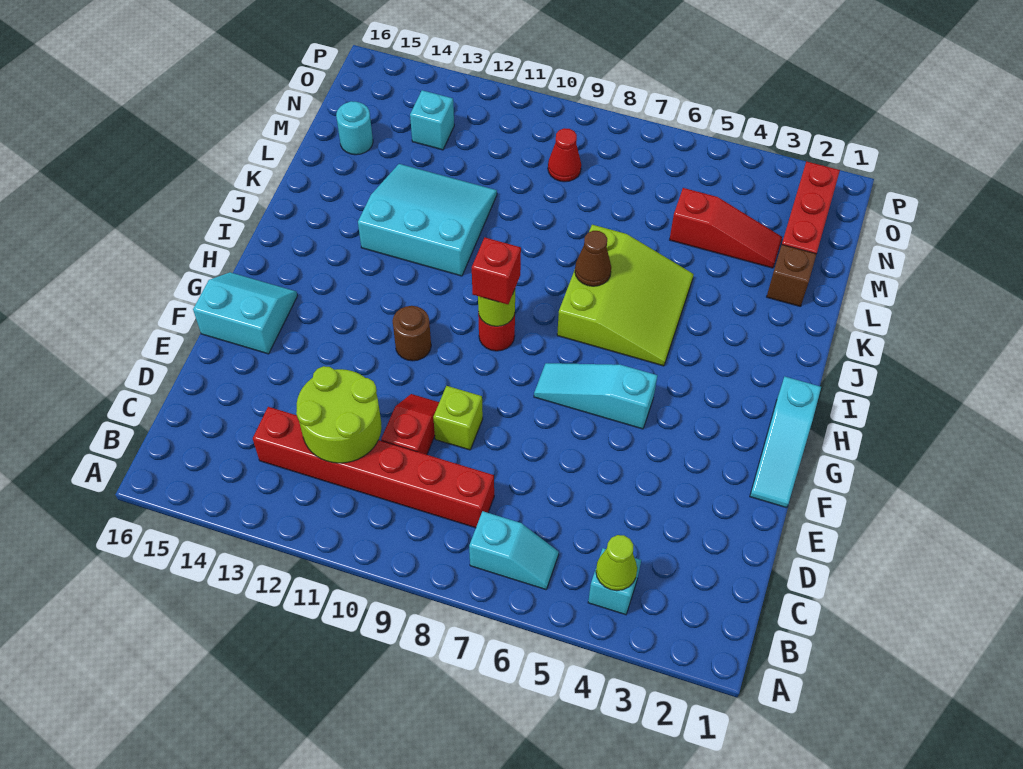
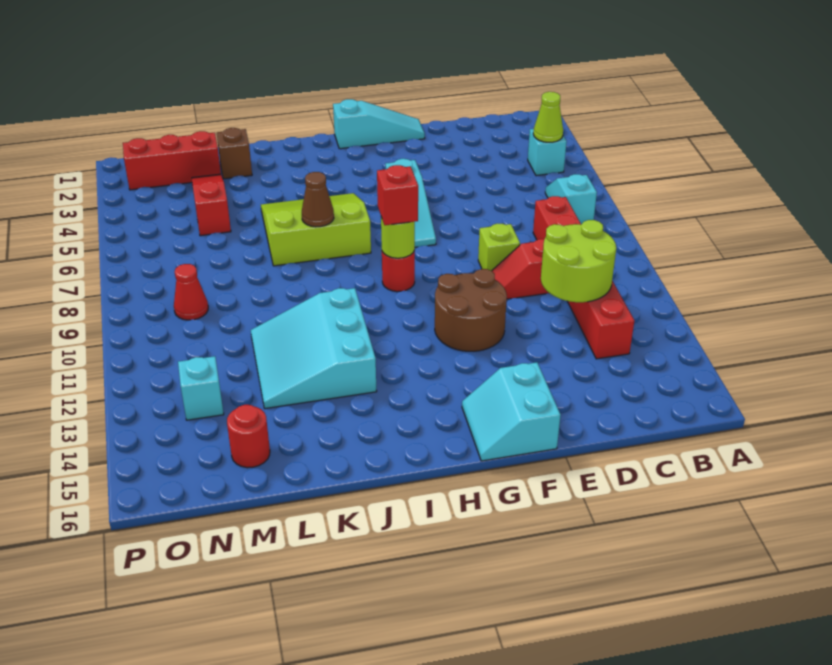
brown round brick G11 level 1 -> brown round brick F11:G12 level 1
cyan round brick M15 level 1 -> red round brick M15 level 1

